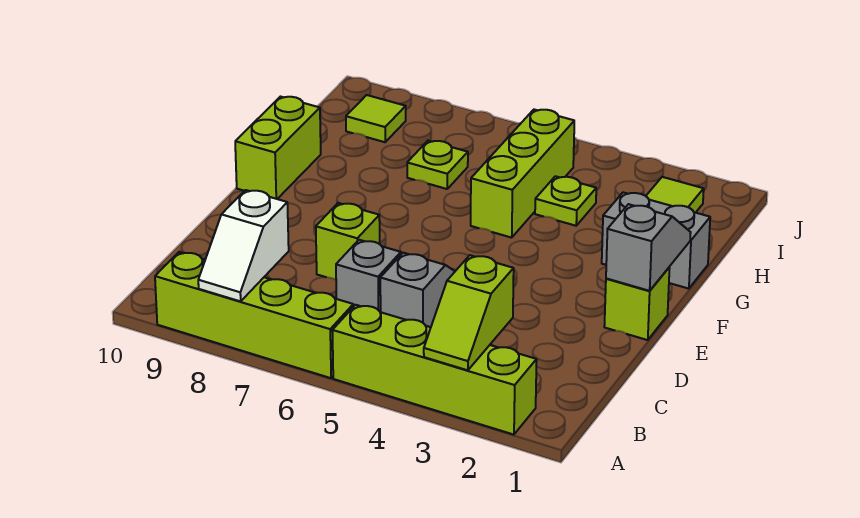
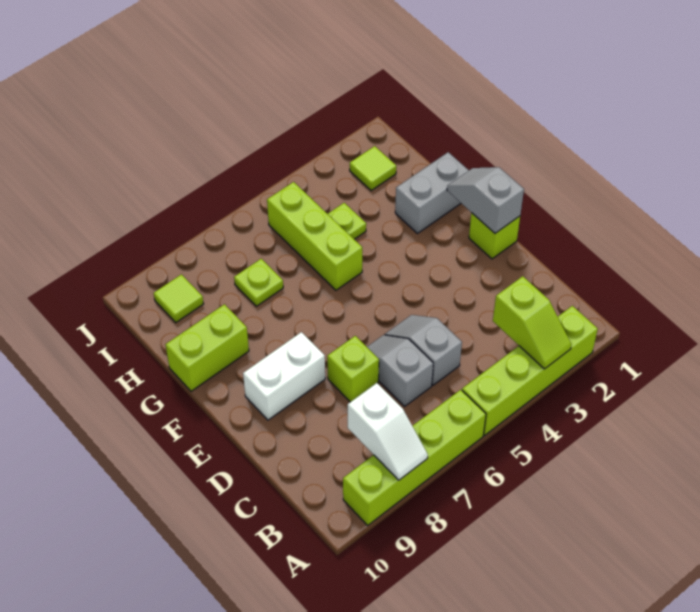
none -> white brick E8:E9 level 1
lime brick F10:G10 level 1 -> lime brick G9:G10 level 1

